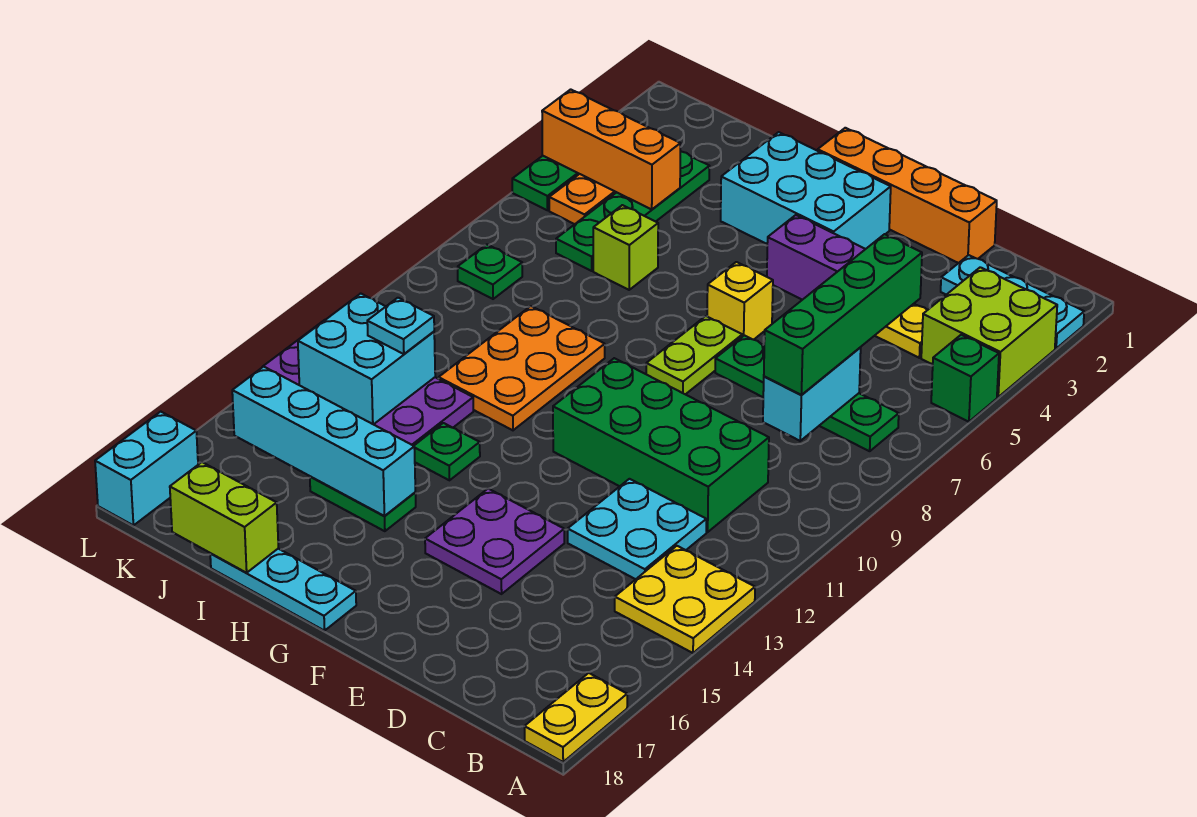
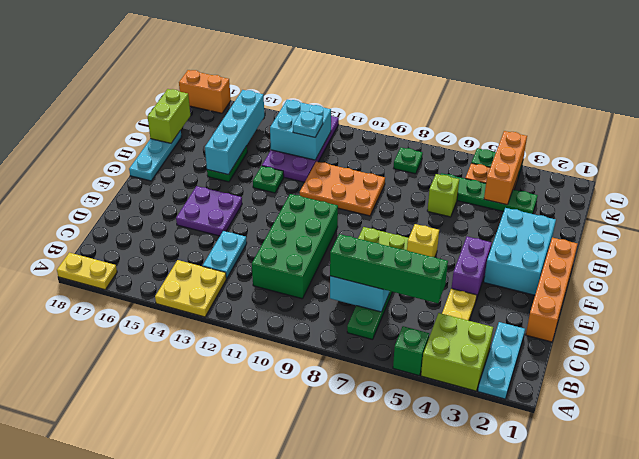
cyan plate C12:D13 level 1 -> cyan plate C13:D13 level 1
cyan brick L17:L18 level 1 -> orange brick L17:L18 level 1

